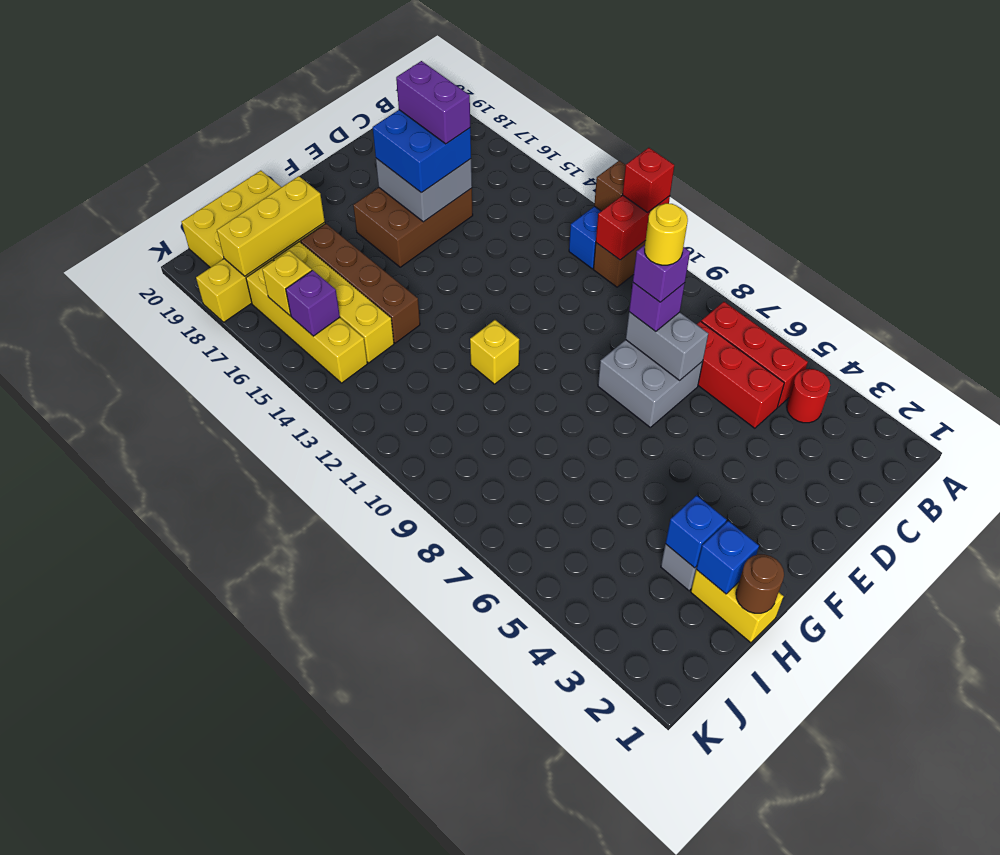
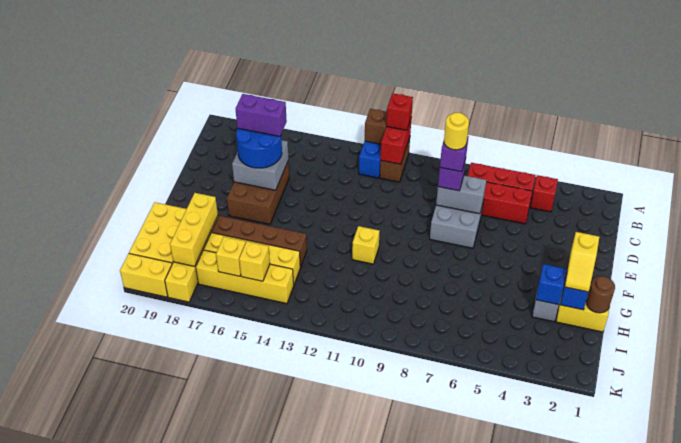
red round brick B4 level 1 -> red brick B4 level 1
blue brick D16:E17 level 3 -> blue round brick D16:E17 level 3
none -> yellow slope G2:H2 level 3 top G
purple brick J15 level 2 -> yellow brick J15 level 2
none -> yellow brick K19:K20 level 1

